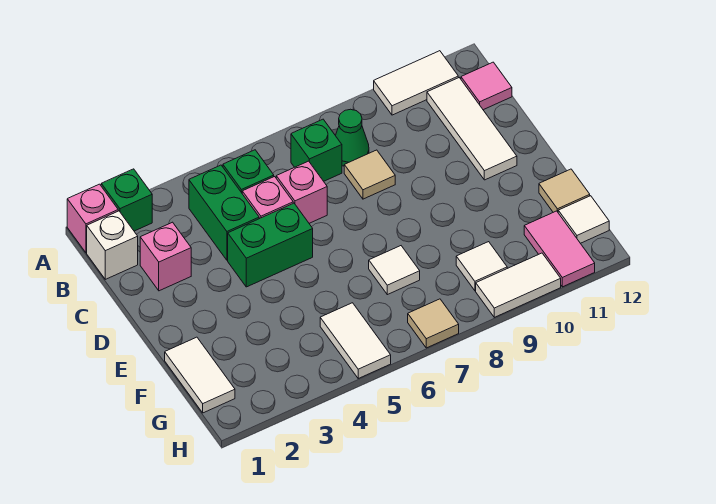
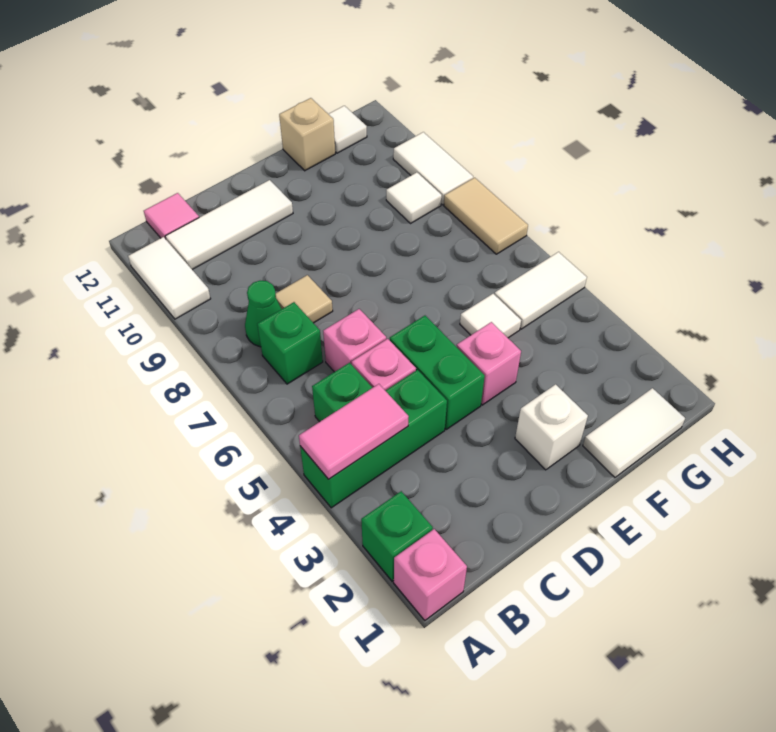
white brick B1 level 1 -> white brick E2 level 1
green brick B4:C4 level 1 -> green brick A4:C4 level 1
pink brick C2 level 1 -> pink brick E4 level 1
white tile F7 level 1 -> white tile F5 level 1
tan tile F12 level 1 -> tan brick F12 level 1
pink tile G11:H11 level 1 -> pink tile A4:B4 level 2
tan tile H7 level 1 -> tan tile H7:H8 level 1

